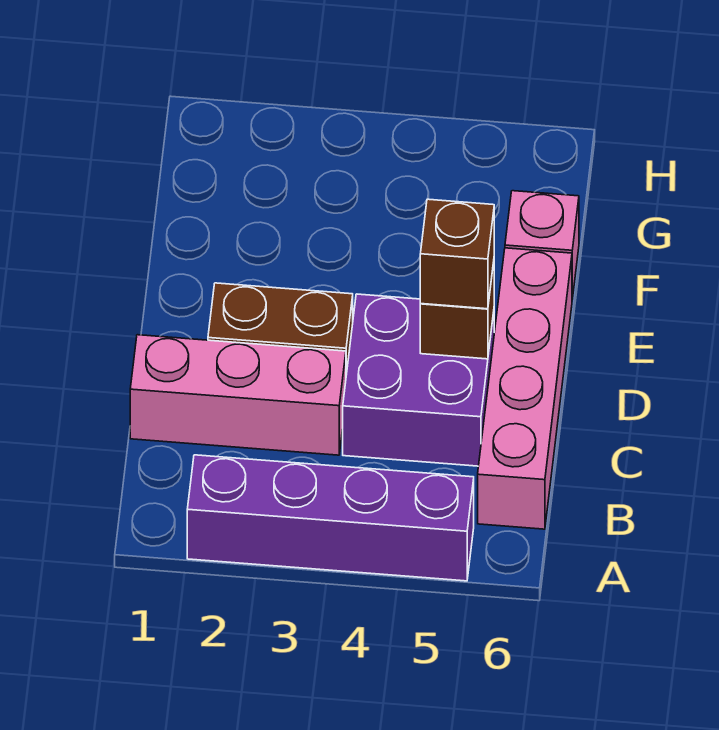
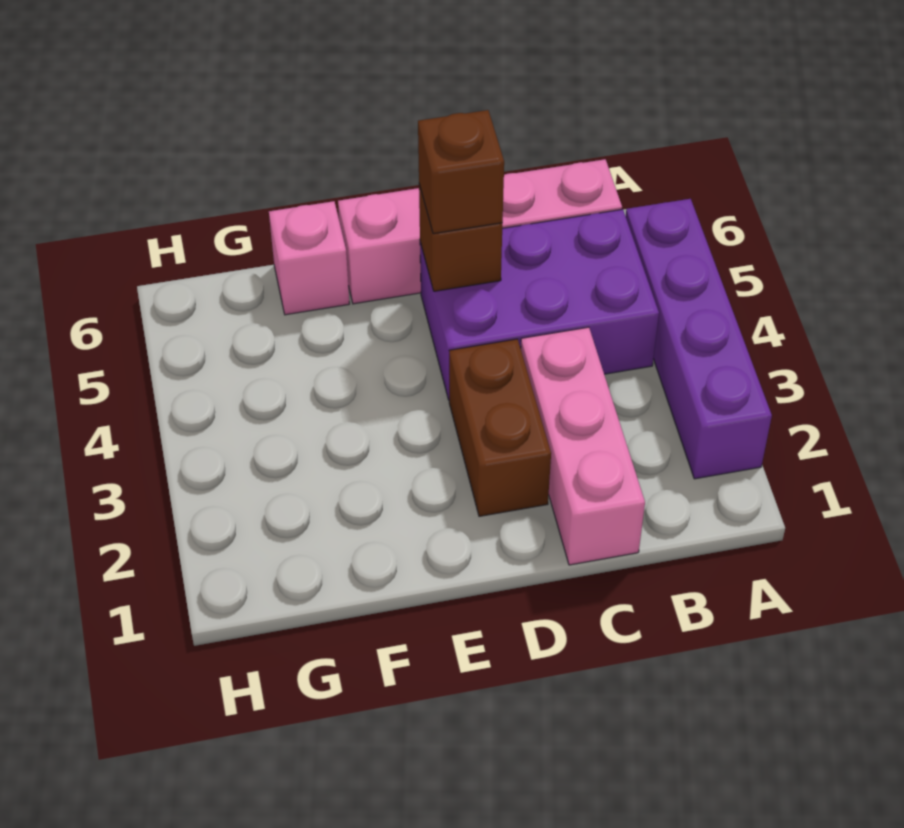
purple brick C4:D5 level 1 -> purple brick B4:D5 level 1

